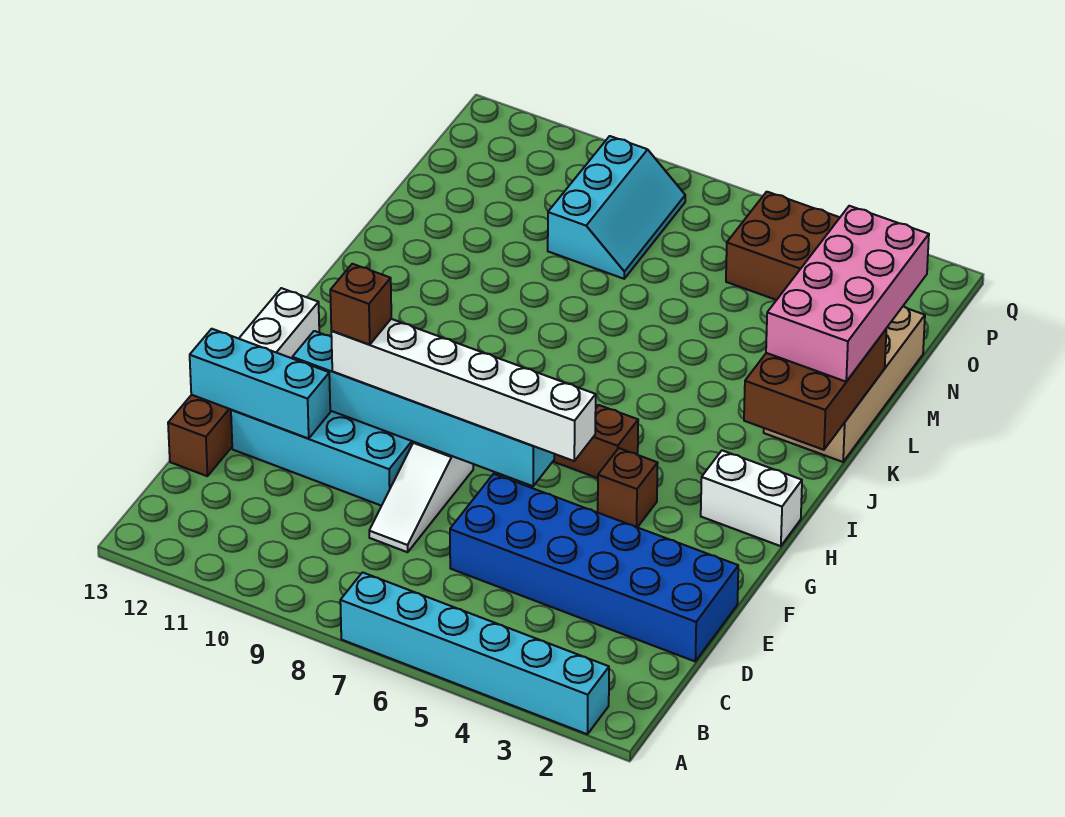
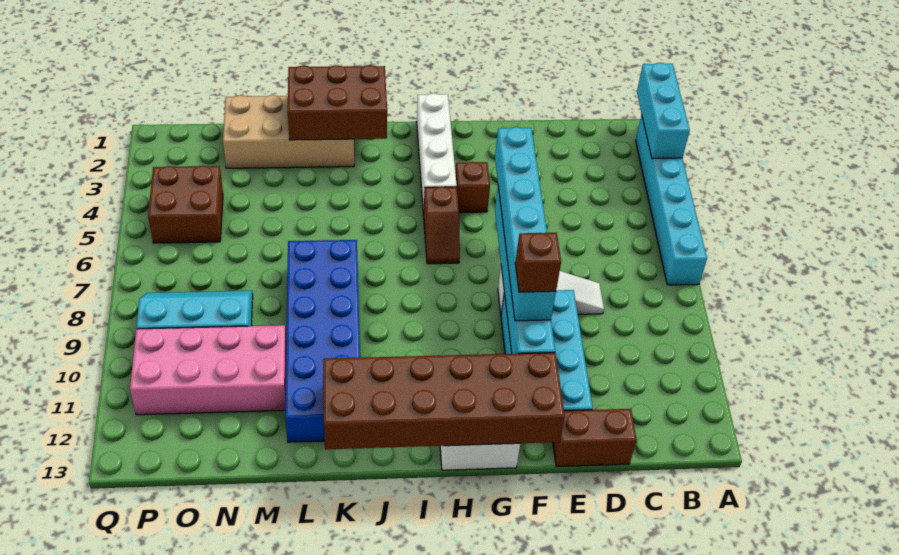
blue brick D1:E6 level 1 -> blue brick K7:L12 level 1
cyan brick E11:E13 level 2 -> cyan brick A1:A3 level 2
white brick F5:F10 level 3 -> cyan brick F5:F10 level 3
none -> brown brick F12:K13 level 2
white brick H1:H2 level 1 -> white brick H1:H4 level 1
pink brick K1:N2 level 3 -> pink brick M10:P11 level 1

